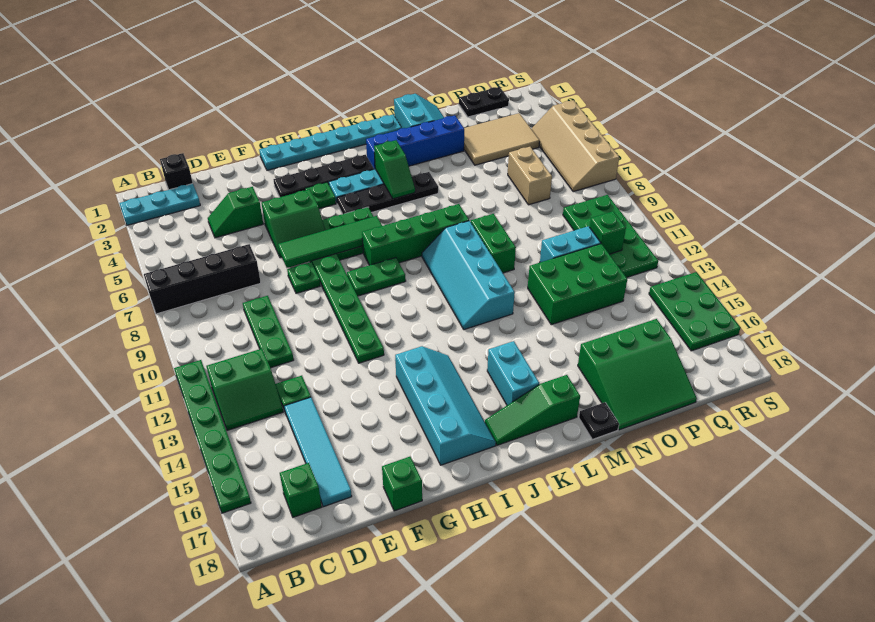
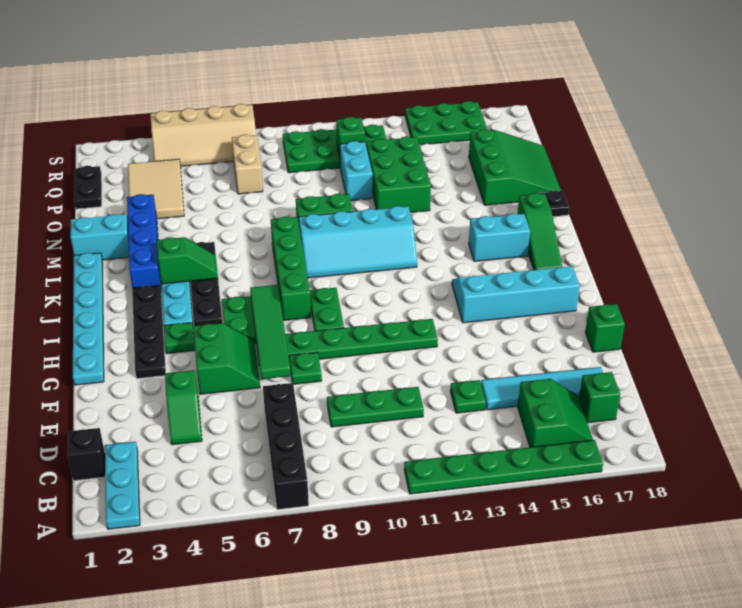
green slope B12:C13 level 1 top 12 -> green slope B15:C16 level 1 top 15
tan brick P6:P7 level 1 -> tan brick P7:Q7 level 1

